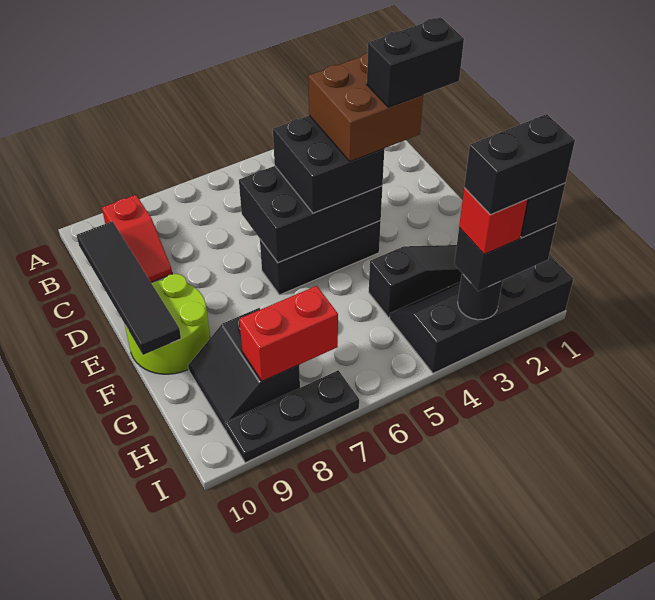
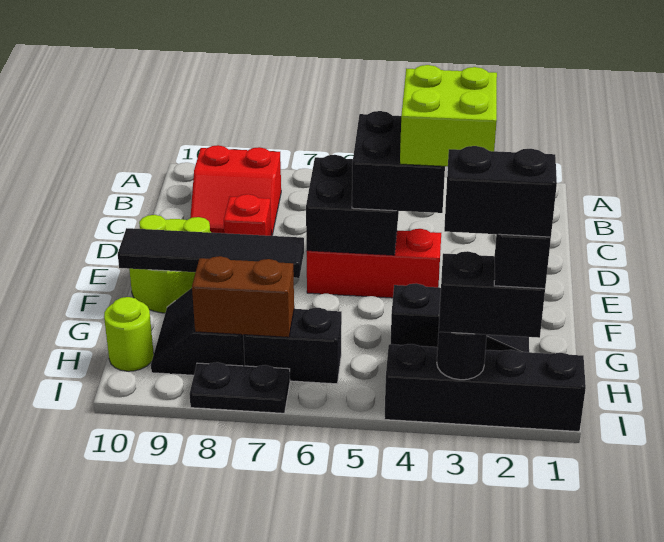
red slope B9:C9 level 1 top B -> red slope B8:C9 level 1 top B
black tile C10:F10 level 2 -> black tile F7:F10 level 2
brown brick D3:E4 level 4 -> lime brick D3:E4 level 4
black brick D4:E6 level 2 -> black brick D5:E6 level 2
black brick E2:E3 level 5 -> black brick H6:H7 level 1
black brick E4:E6 level 1 -> red brick E4:E6 level 1
red brick H7:H8 level 2 -> brown brick H7:H8 level 2
none -> lime round brick H10 level 1
red brick I3 level 4 -> red brick D8 level 1
black plate I7:I9 level 1 -> black plate I7:I8 level 1

